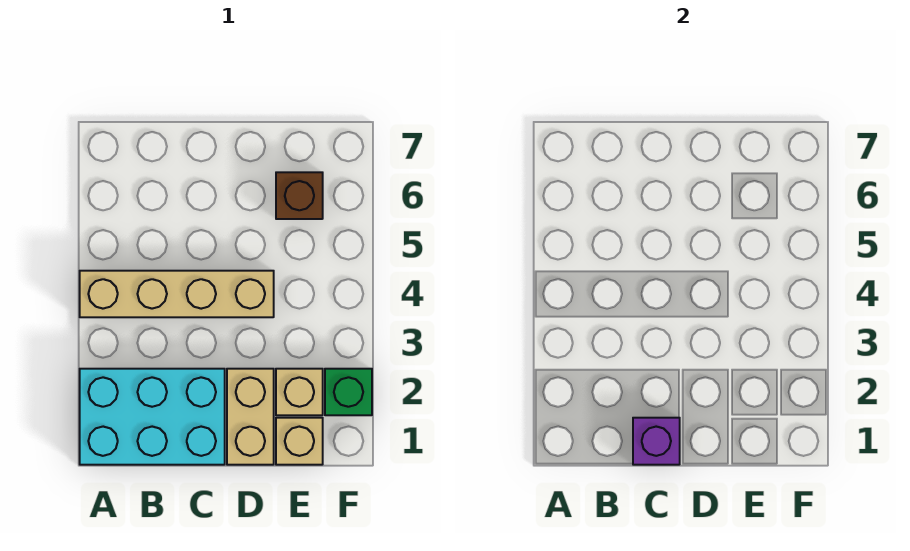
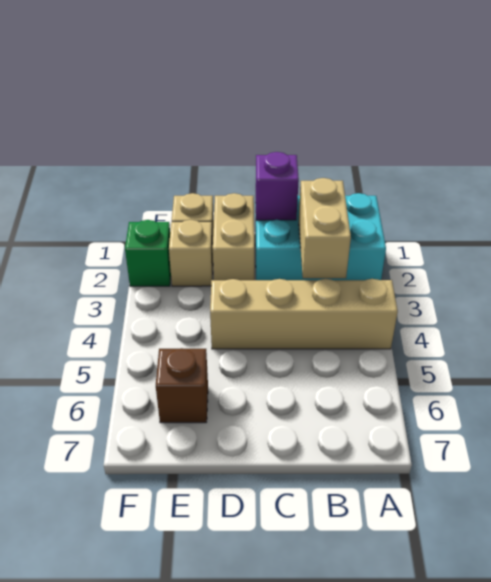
none -> tan brick B2:B3 level 2

